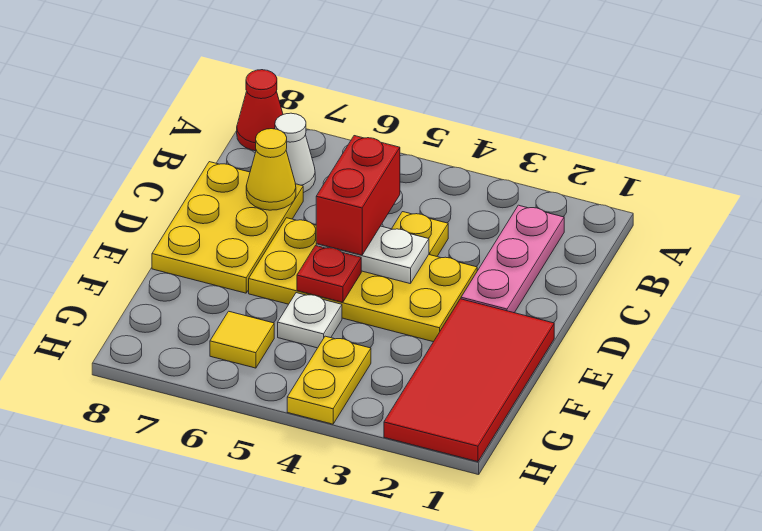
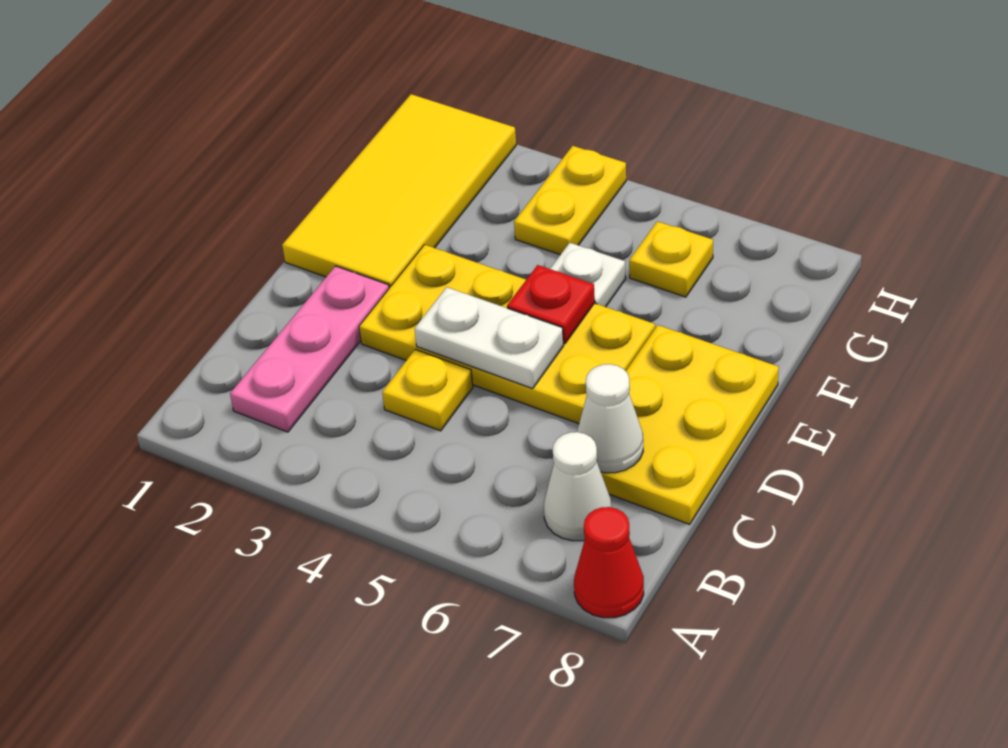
red brick C5:D5 level 3 -> none
yellow cone C7 level 2 -> white cone C7 level 2
red tile E1:H2 level 1 -> yellow tile E1:H2 level 1
yellow tile G6 level 1 -> yellow plate G6 level 1

